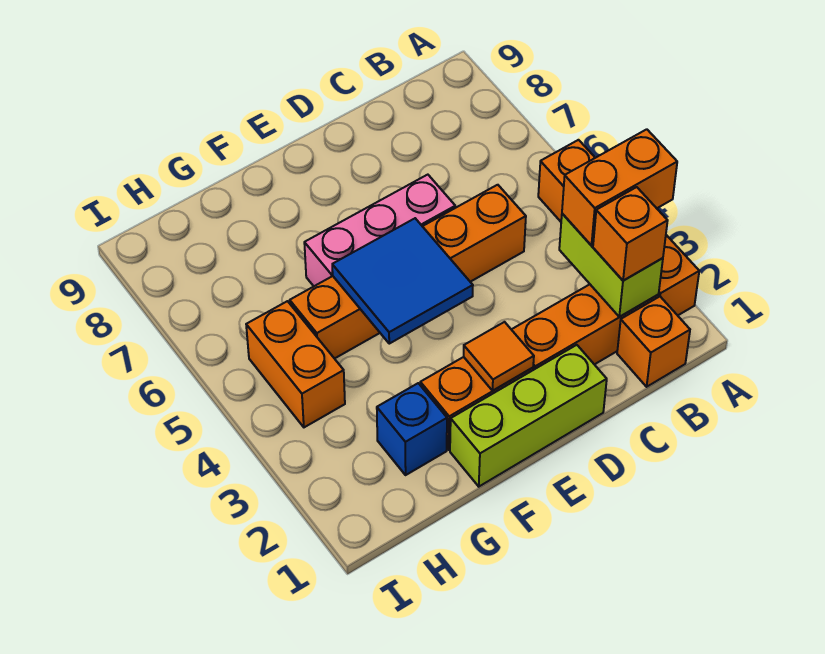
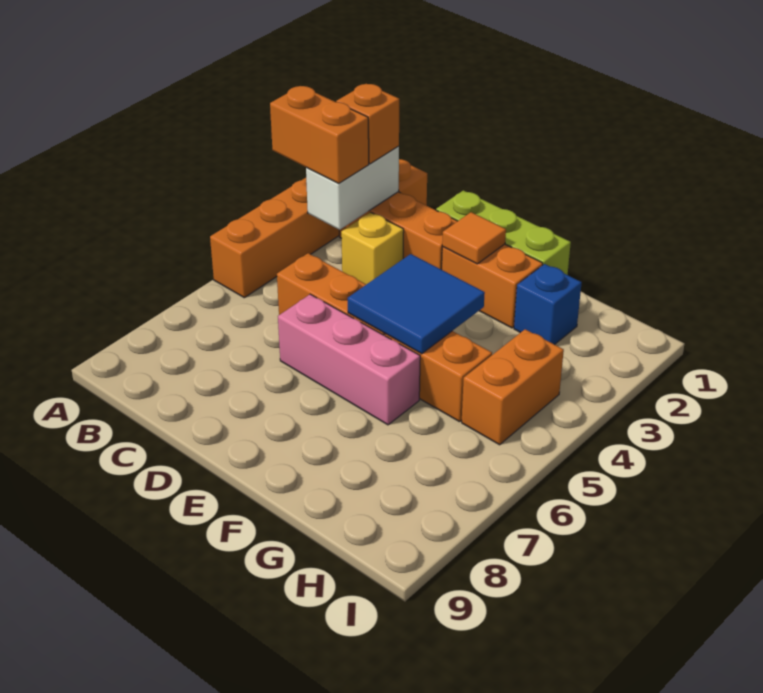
lime brick B2:B3 level 2 -> white brick B2:B3 level 2
none -> yellow brick C3 level 1

